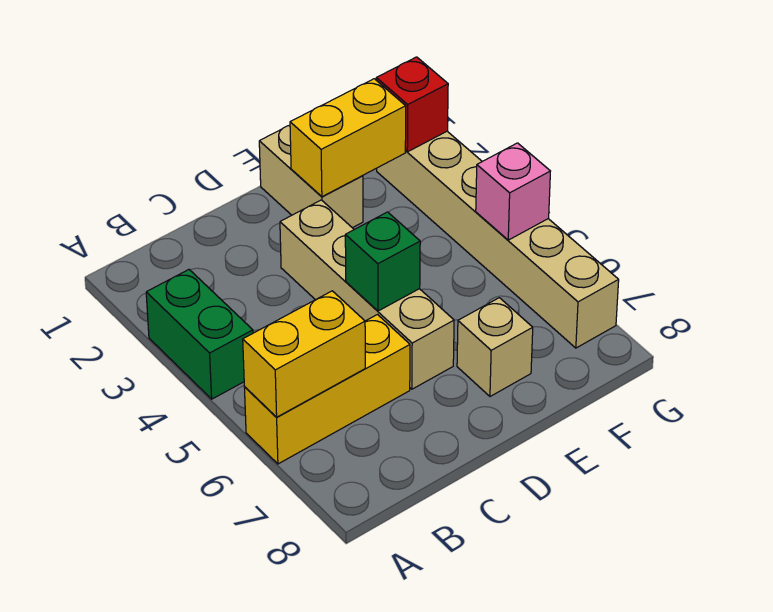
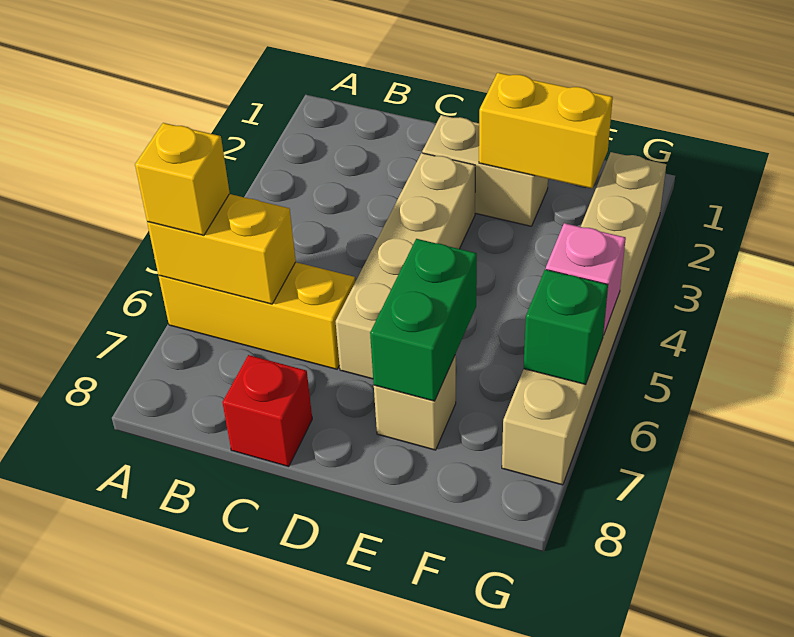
green brick A3:A4 level 1 -> green brick E6:E7 level 2
none -> yellow brick A6 level 3
green brick D5 level 2 -> green brick G6 level 2
tan brick E1:E2 level 1 -> tan brick D2:E2 level 1
red brick G2 level 2 -> red brick C8 level 1

